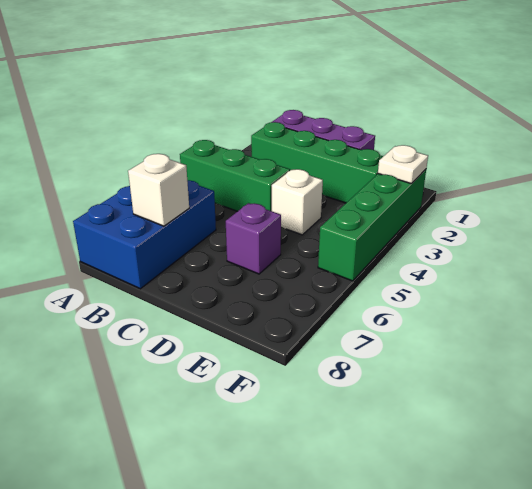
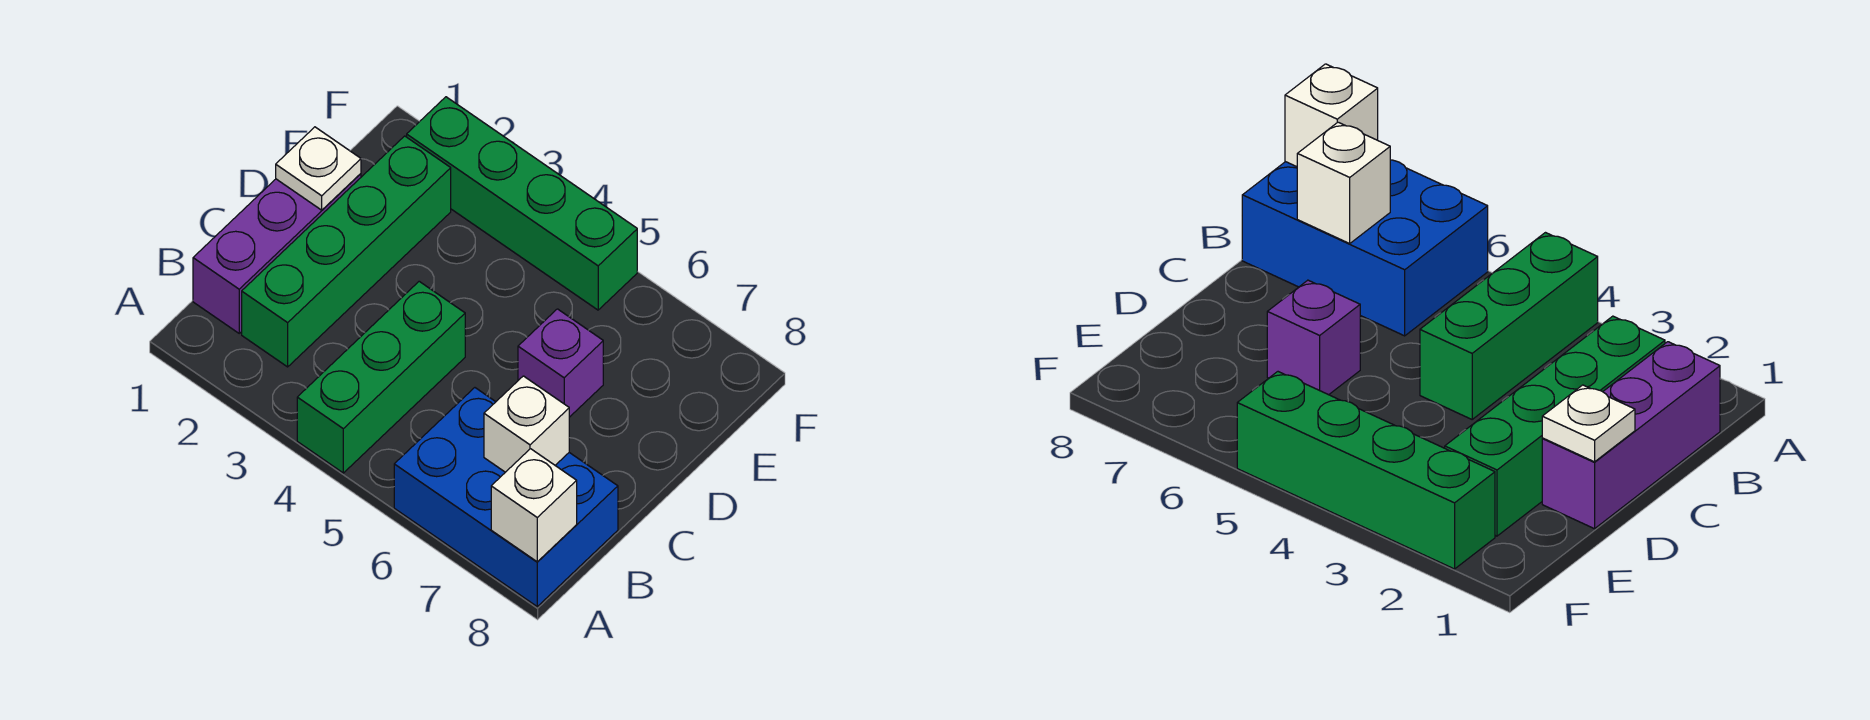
white brick D4 level 1 -> white brick A8 level 2
white plate F2 level 2 -> white plate D1 level 2

